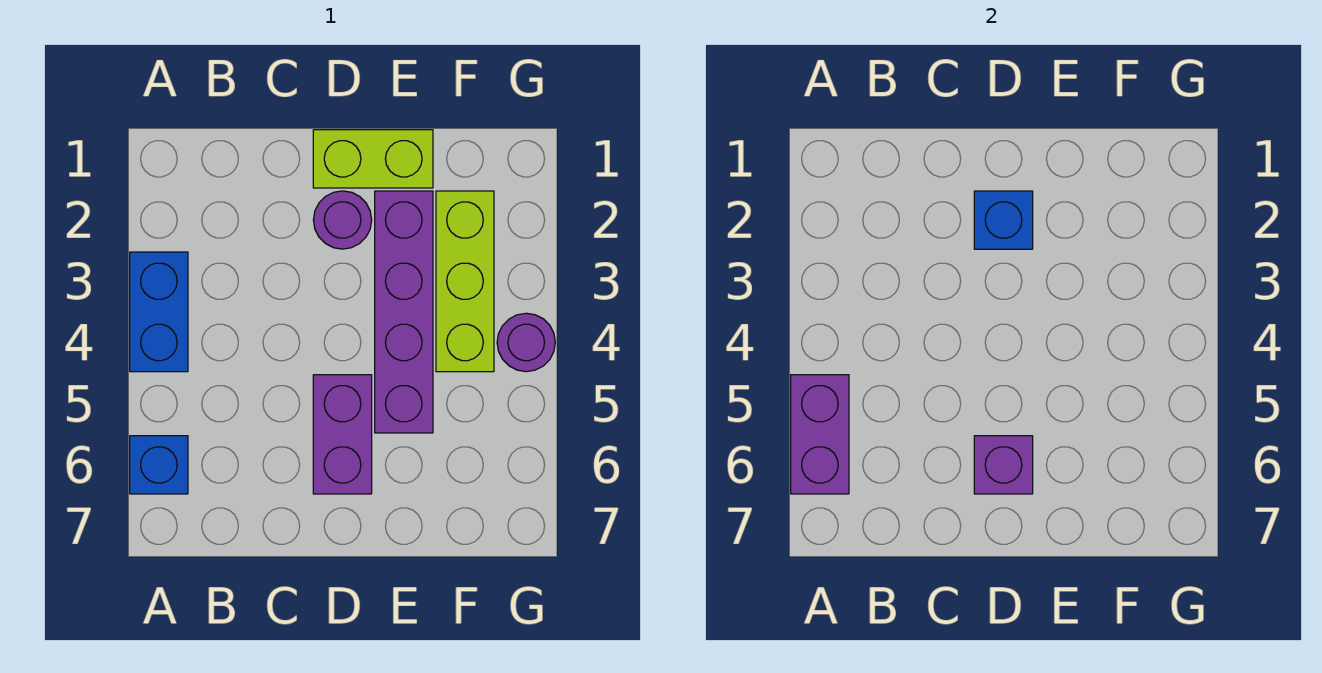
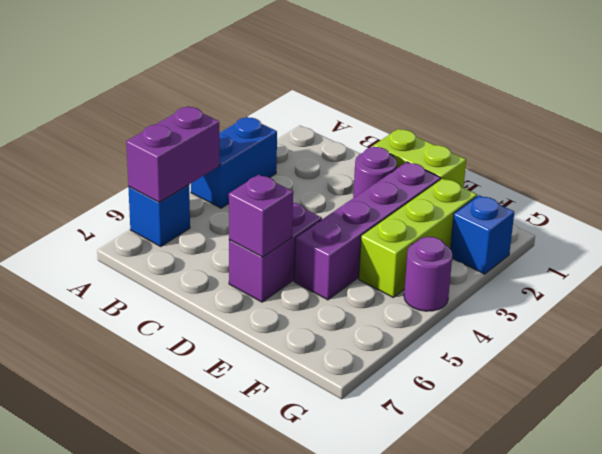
blue brick D2 level 2 -> blue brick G2 level 1

